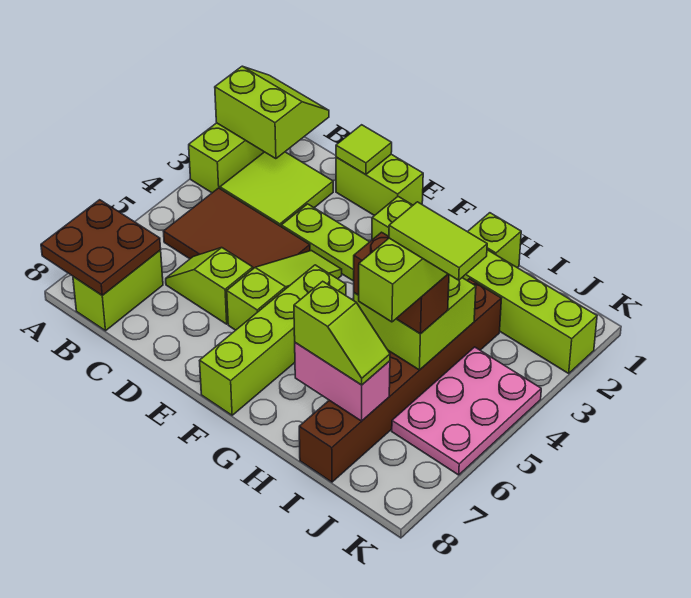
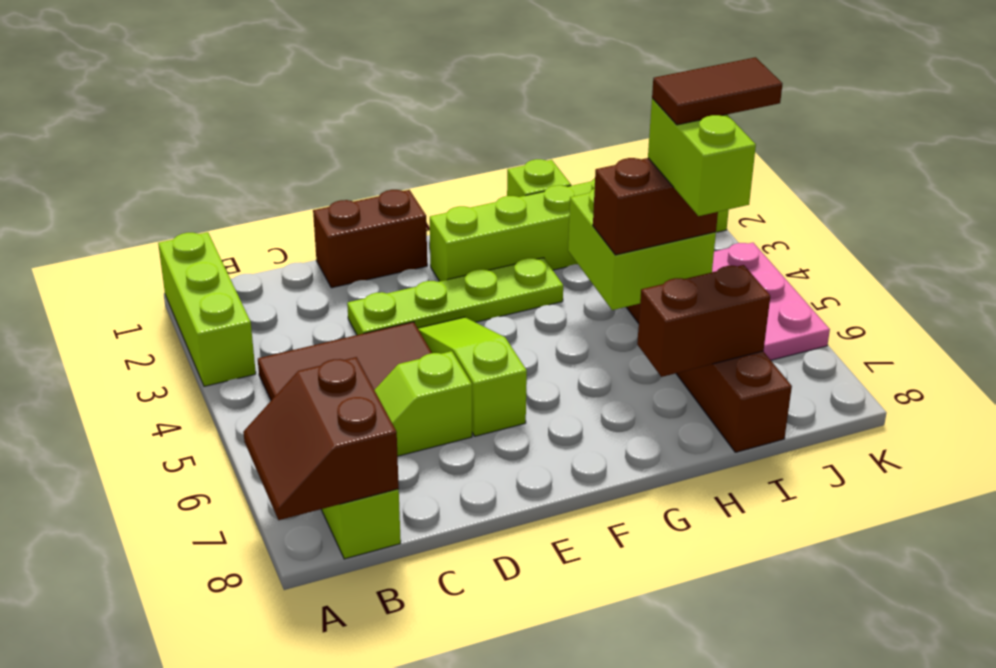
lime slope A1:B2 level 2 top 2 -> none
brown plate A7:B8 level 2 -> brown slope A7:B8 level 2 top B
lime tile B2:C3 level 1 -> none
lime brick D1:E1 level 1 -> brown brick D1:E1 level 1
lime tile D1 level 2 -> none
lime brick F5:F8 level 1 -> none
pink brick H7:I7 level 2 -> brown brick H7:I7 level 2
lime slope H7:I7 level 3 top H -> none
lime tile I5:J5 level 5 -> brown tile I5:J5 level 5

